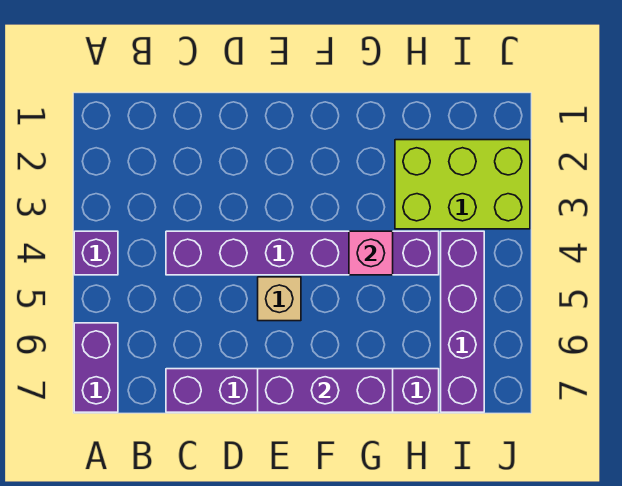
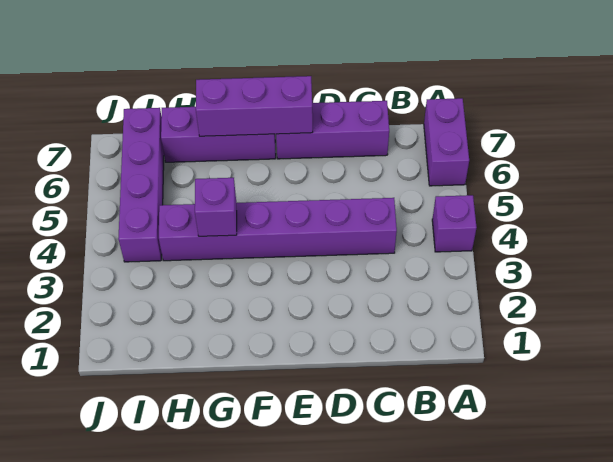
tan brick E5 level 1 -> none
pink brick G4 level 2 -> purple brick G4 level 2
lime brick H2:J3 level 1 -> none

